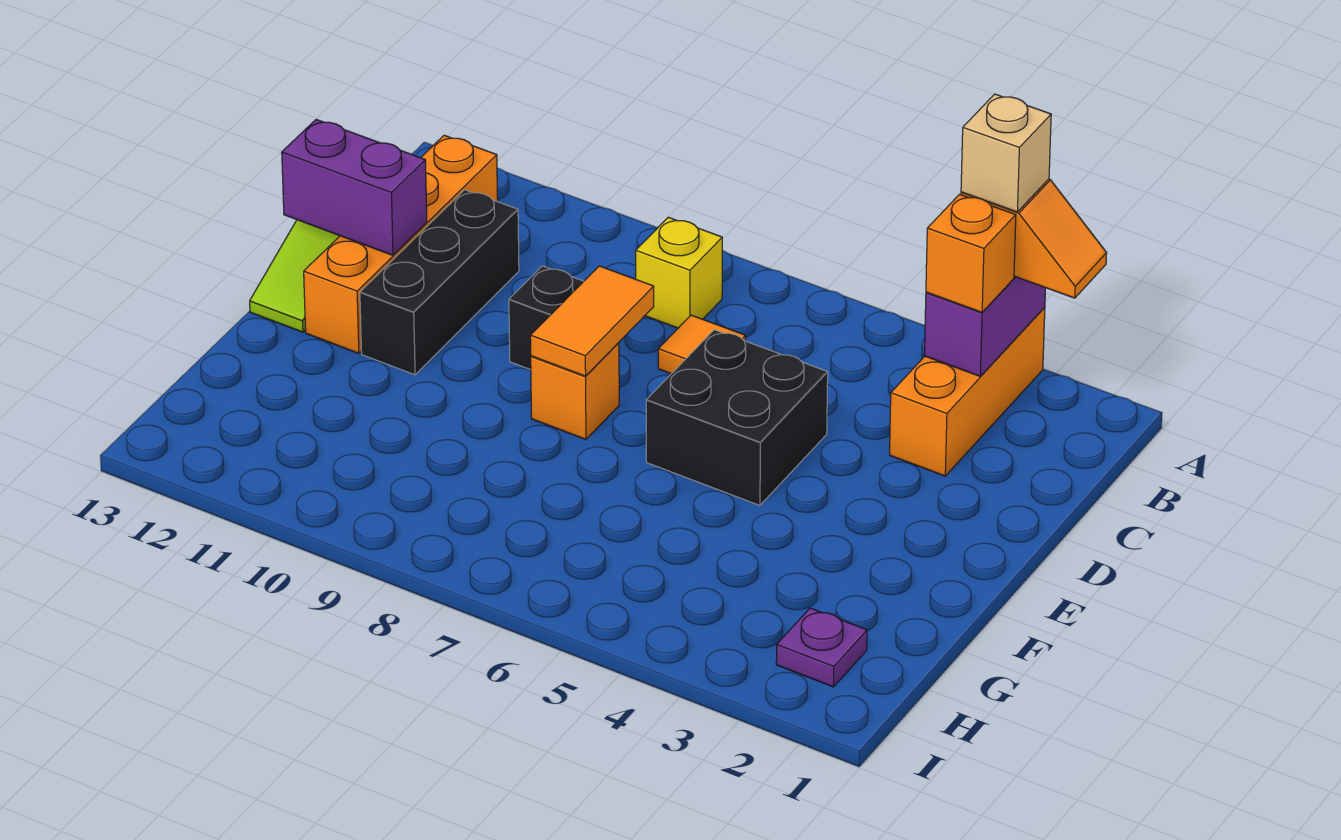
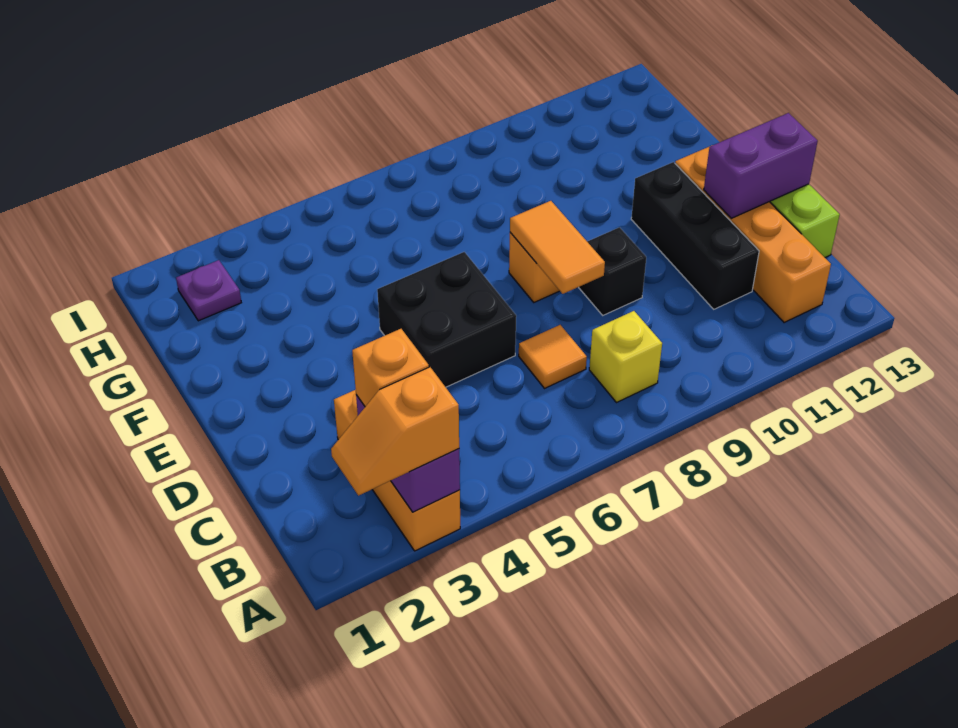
tan brick A3 level 4 -> none

